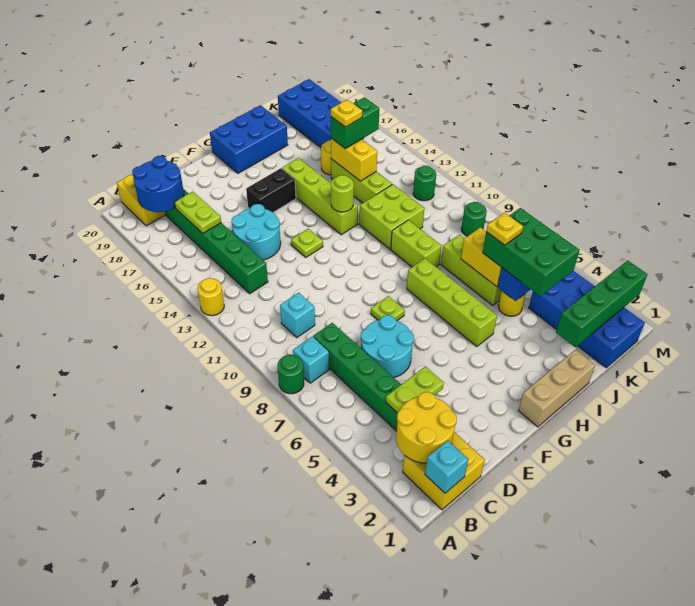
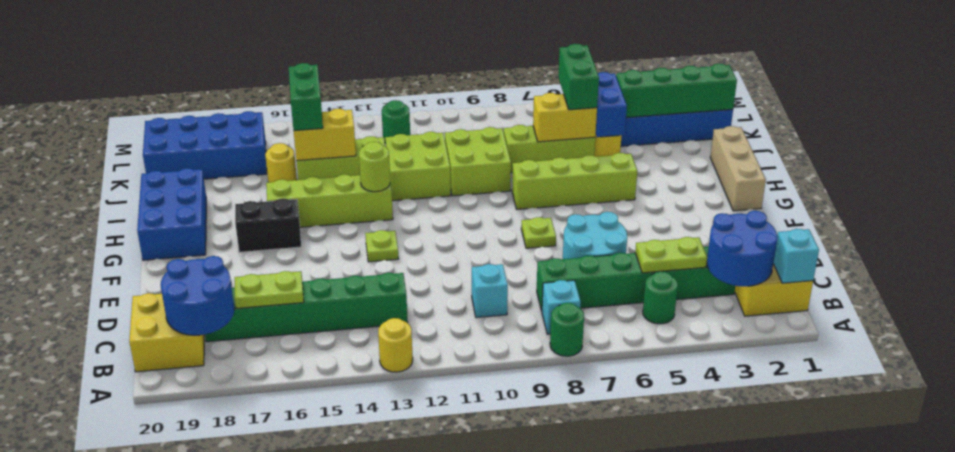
yellow round brick B2:C3 level 2 -> blue round brick B2:C3 level 2
lime plate C4:D4 level 2 -> lime plate C4:C5 level 2
cyan round brick D14:E15 level 1 -> none
black brick F16:G16 level 1 -> black brick G16:G17 level 1
lime brick I9:I10 level 1 -> lime brick I9:J10 level 1
green brick J2:M2 level 2 -> green brick K1:K4 level 2
green brick J4:K6 level 3 -> green brick J6:K6 level 3
yellow plate J6 level 4 -> none
yellow plate J15 level 4 -> none
green round brick L9 level 1 -> green round brick B5 level 1

